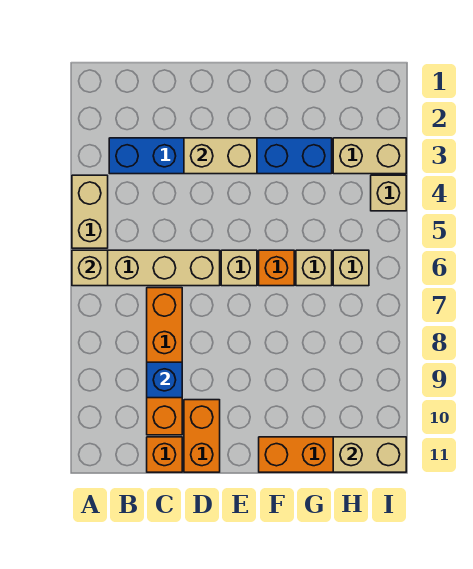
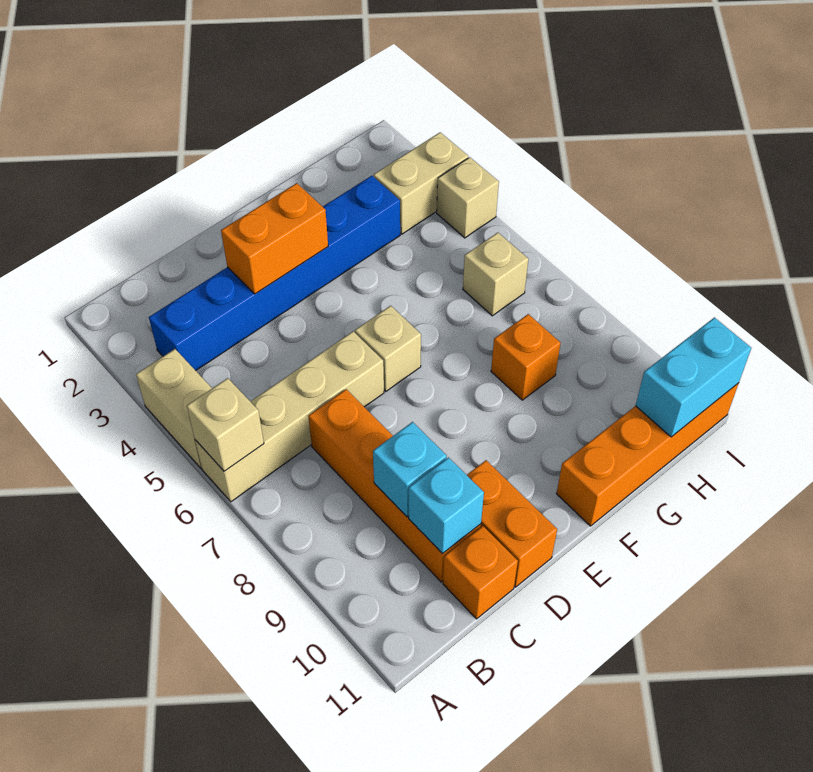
blue brick C9 level 2 -> cyan brick C9 level 2
none -> cyan brick C10 level 2
tan brick D3:E3 level 2 -> orange brick D3:E3 level 2
orange brick F6 level 1 -> orange brick G8 level 1
tan brick G6 level 1 -> none
tan brick H11:I11 level 2 -> cyan brick H11:I11 level 2

